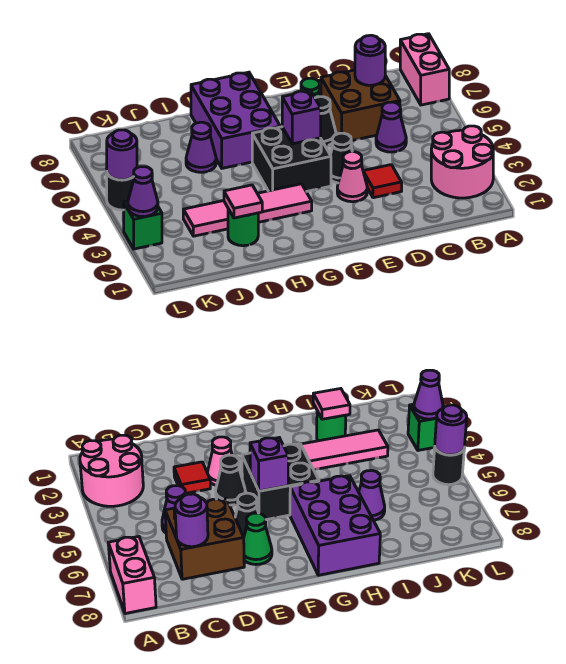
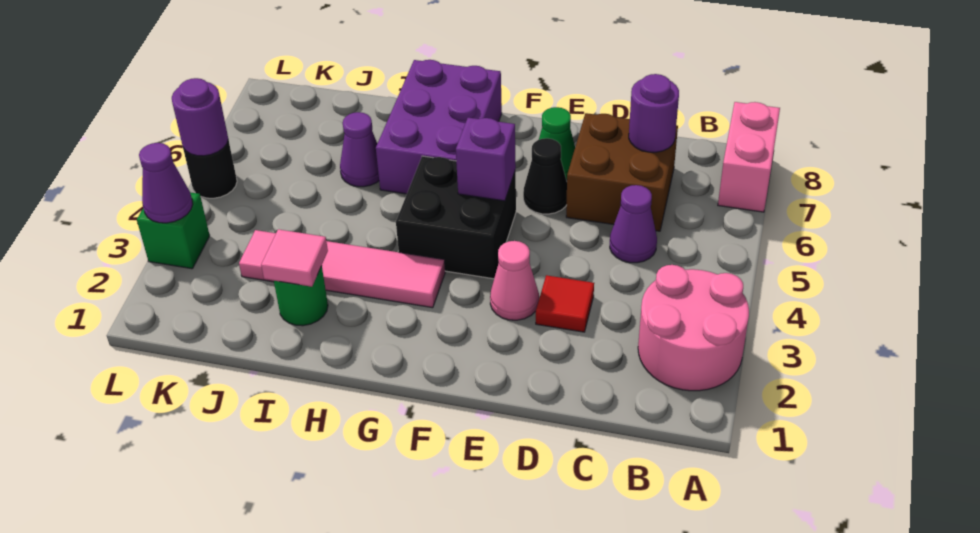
black cone E4 level 1 -> none

